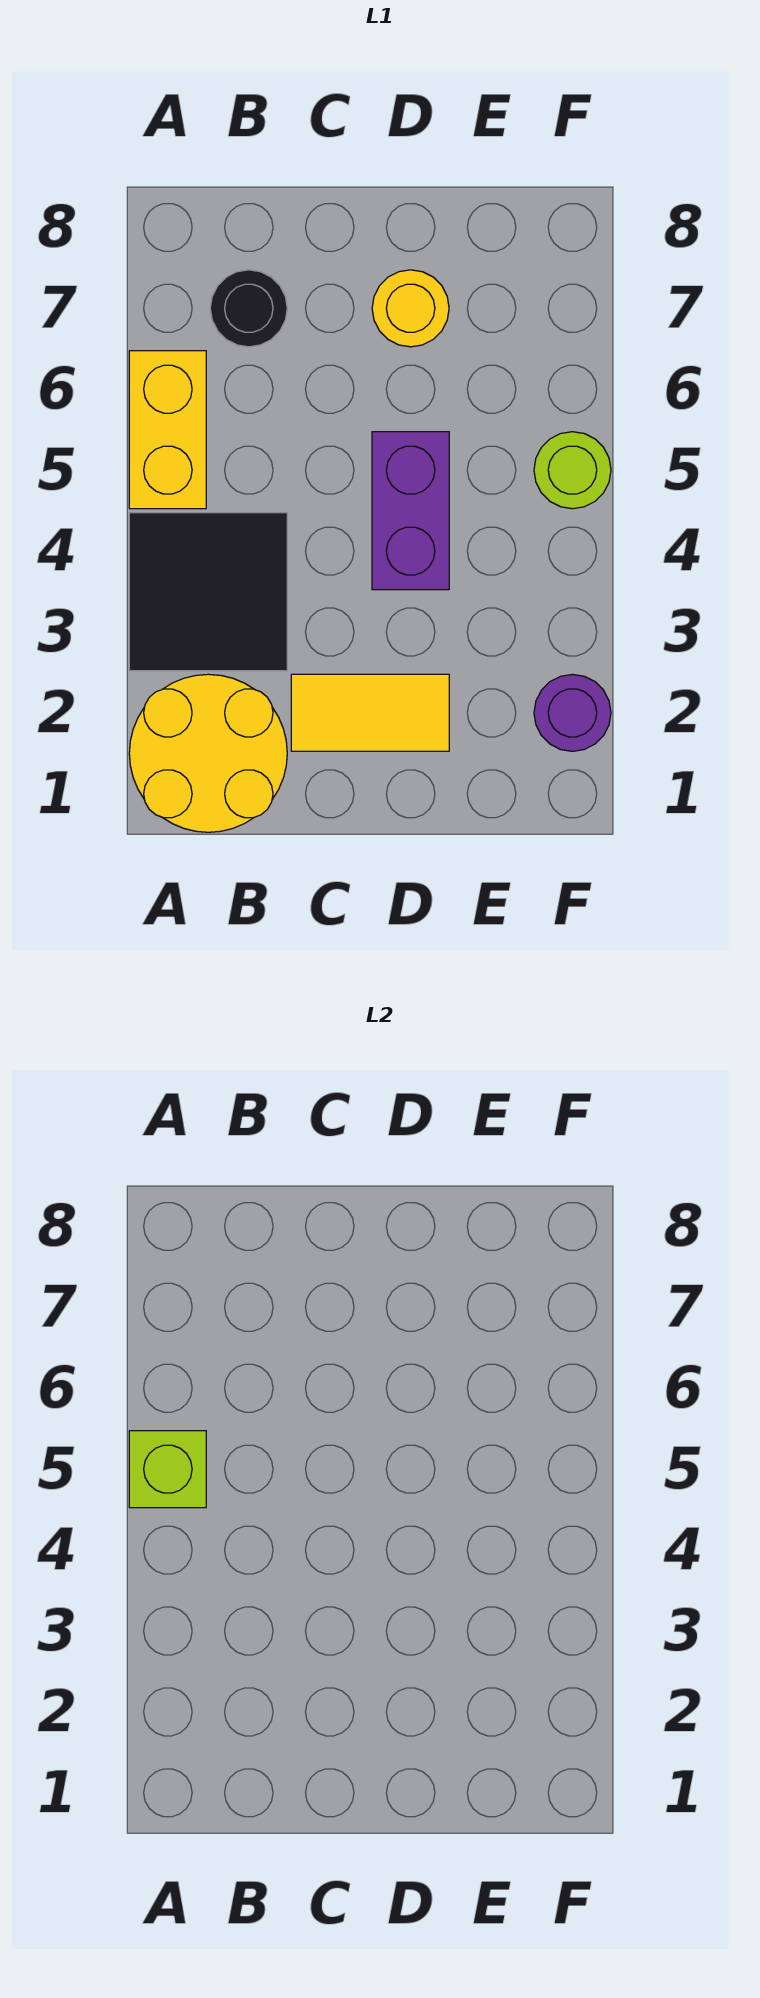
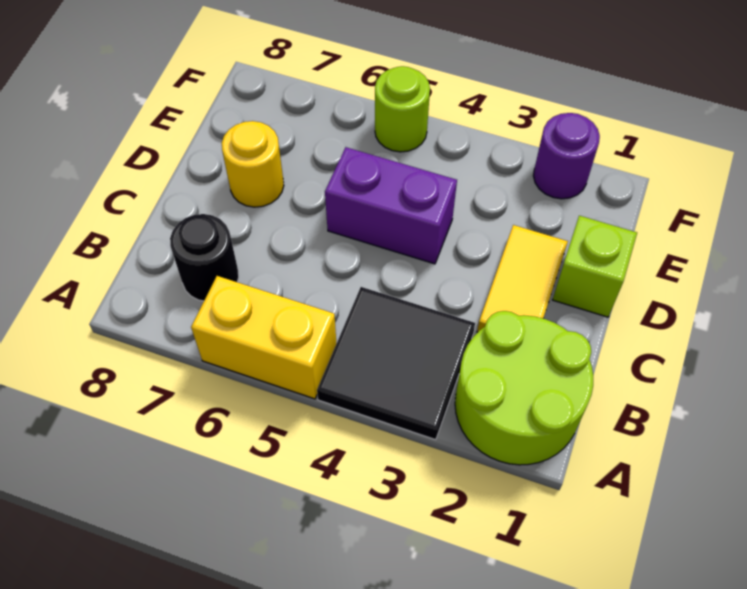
yellow round brick A1:B2 level 1 -> lime round brick A1:B2 level 1
lime brick A5 level 2 -> lime brick D1 level 1

